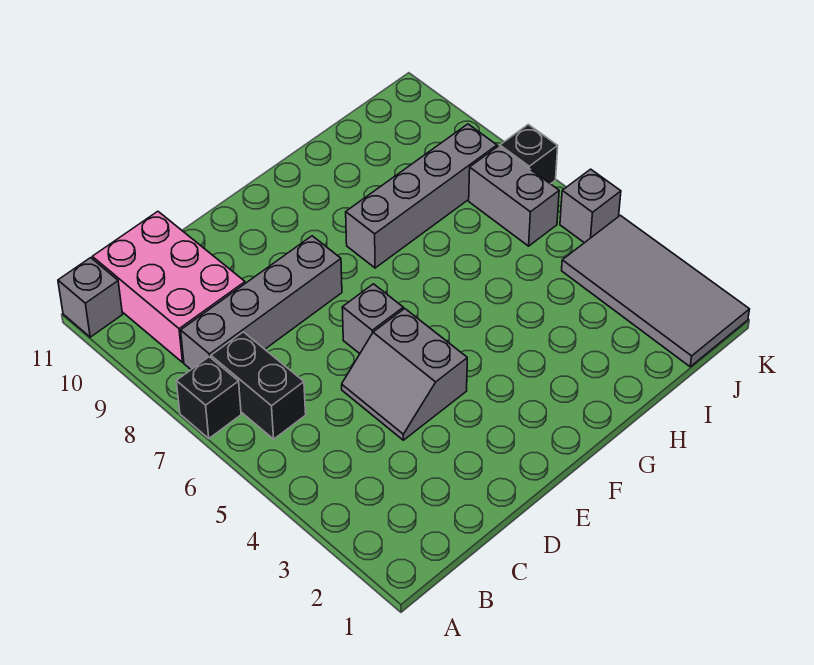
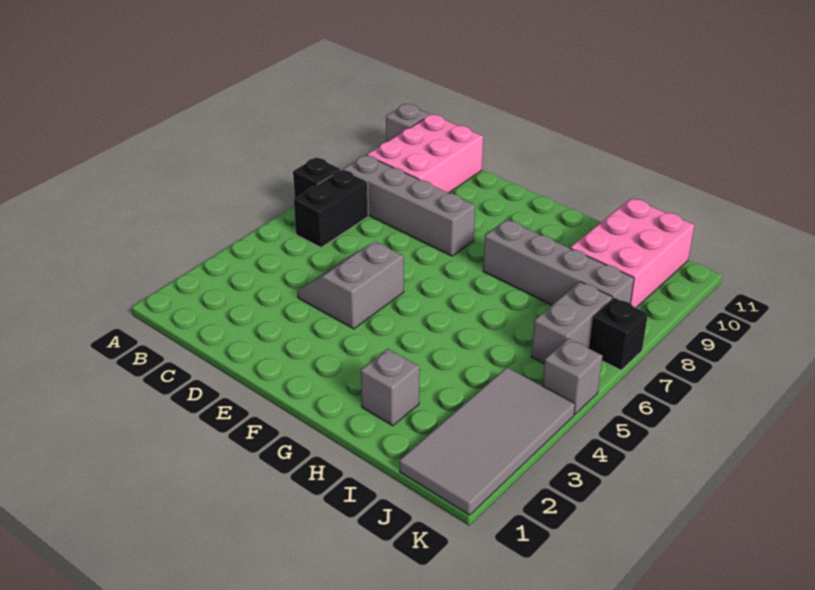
grey brick E6 level 1 -> grey brick H2 level 1
none -> pink brick I9:J11 level 1

